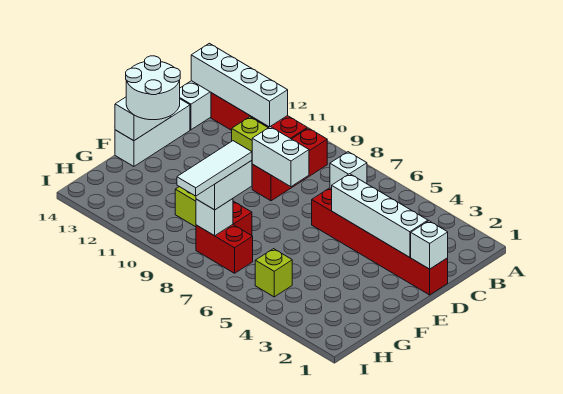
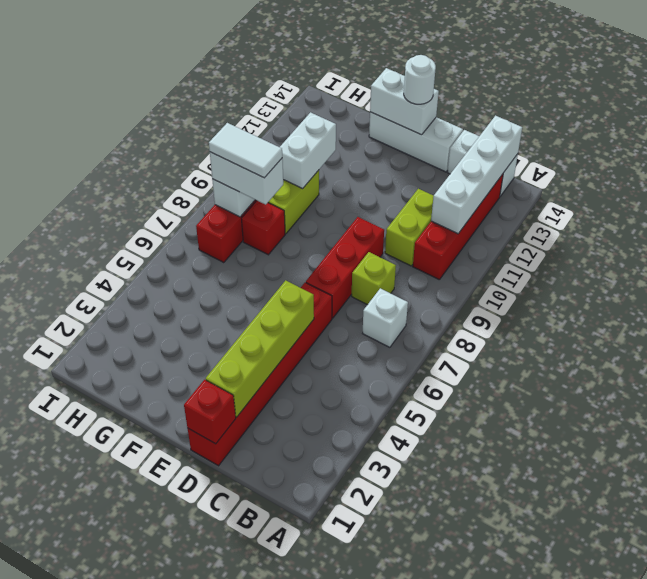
red brick B9:D9 level 1 -> red brick D7:D9 level 1
white brick D1 level 2 -> red brick D1 level 2
white brick D2:D5 level 2 -> lime brick D2:D5 level 2
white brick D8:D9 level 2 -> white brick G10:G11 level 2
white round brick E13:F14 level 3 -> white round brick E14 level 3
white tile G8:I8 level 4 -> white tile G8:H8 level 4
lime brick H5 level 1 -> lime brick C8 level 1

